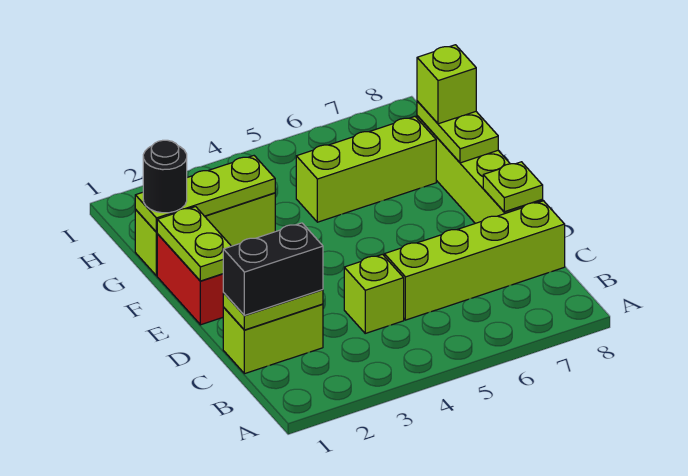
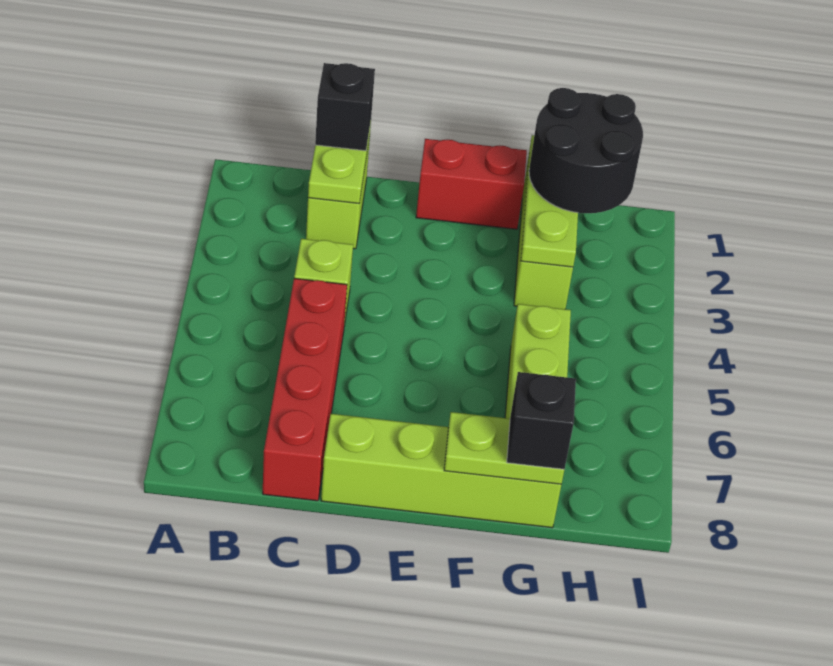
black brick C1:C2 level 3 -> black brick C1 level 3
lime brick C5:C8 level 1 -> red brick C5:C8 level 1
lime plate D8 level 2 -> none
lime plate E1:F1 level 2 -> none
black round brick G1 level 3 -> black round brick G1:H2 level 3
lime brick G8 level 3 -> black brick G8 level 3

